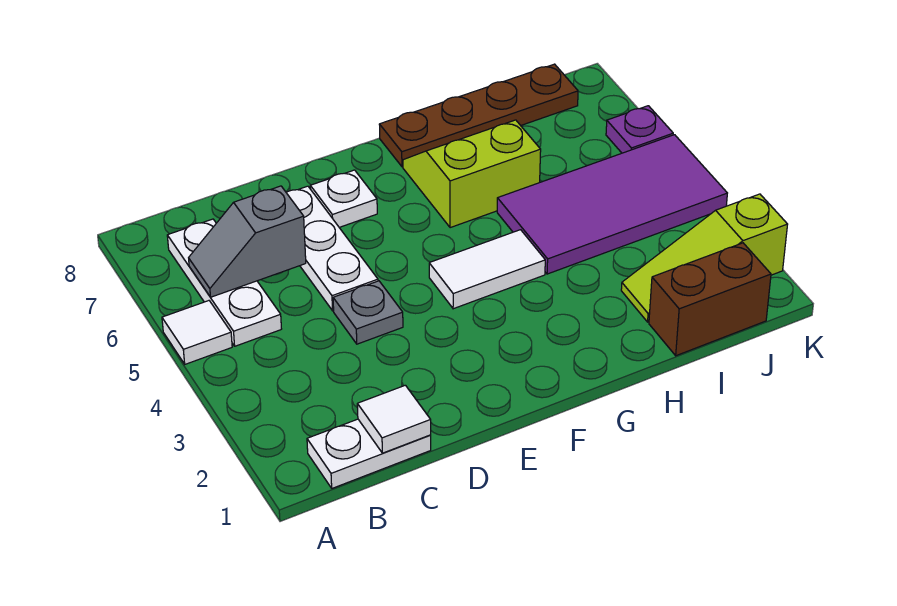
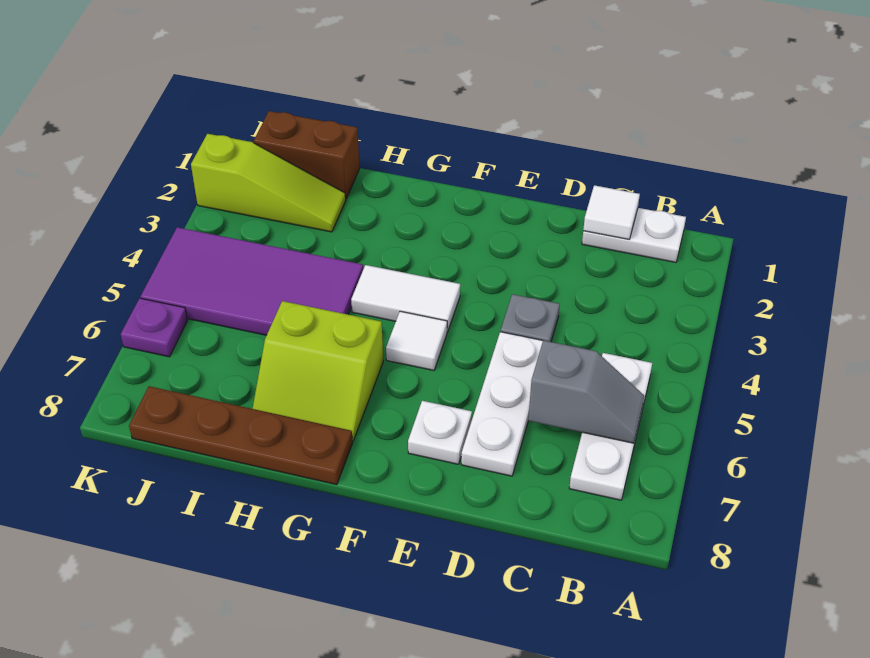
white tile A5 level 1 -> white tile F5 level 1

